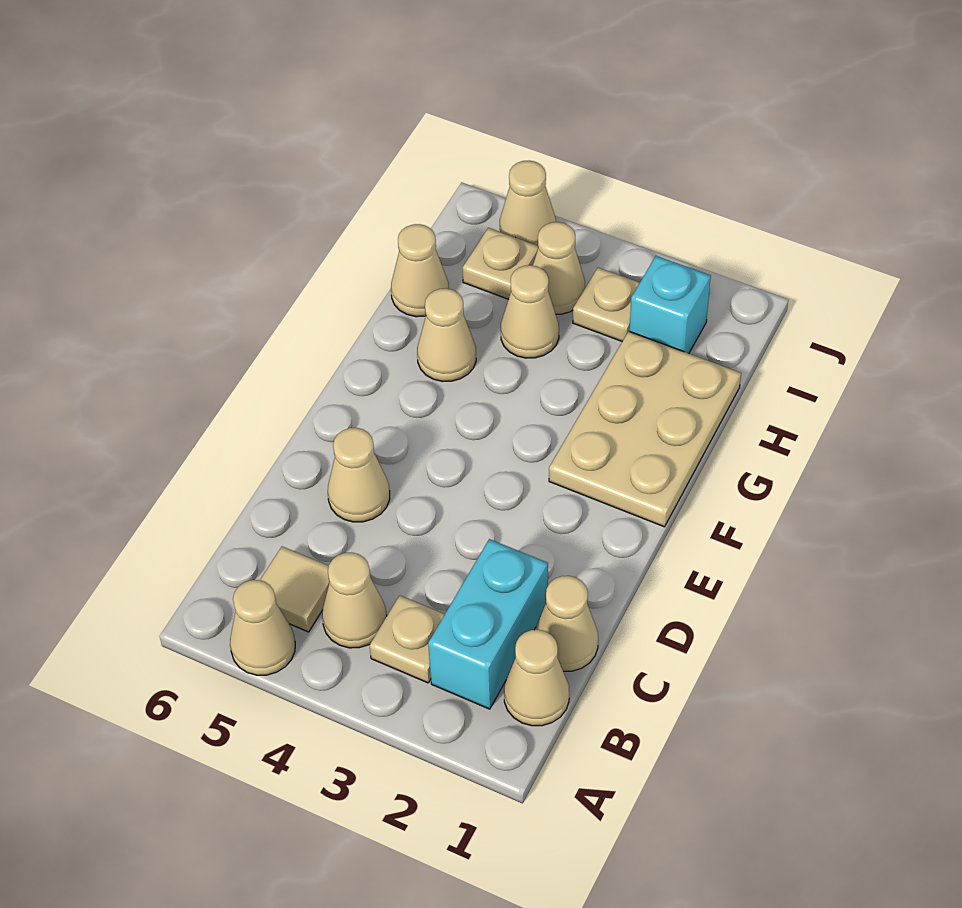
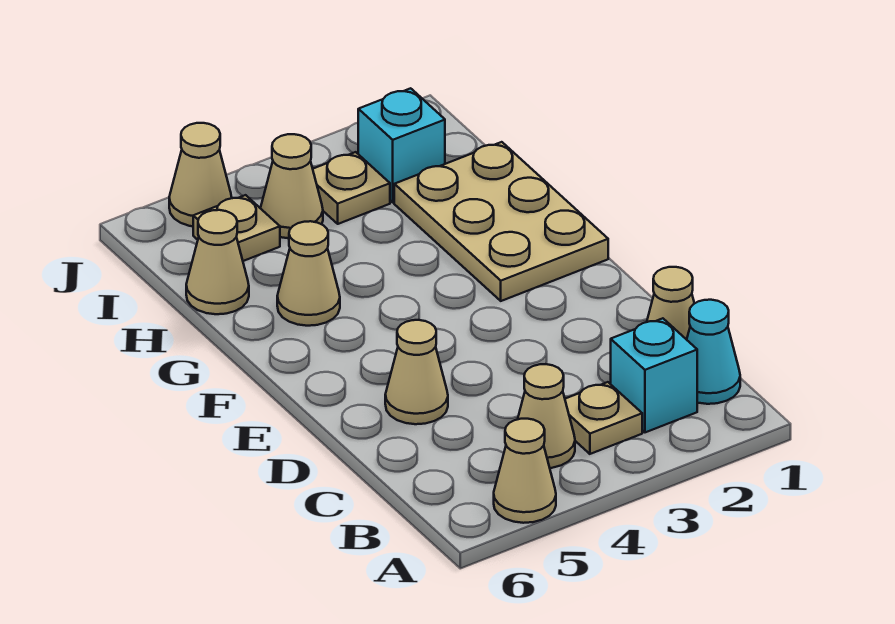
tan cone B1 level 1 -> cyan cone B1 level 1
cyan brick B2:C2 level 1 -> cyan brick B2 level 1
tan tile B5 level 1 -> none
tan cone H4 level 1 -> none

